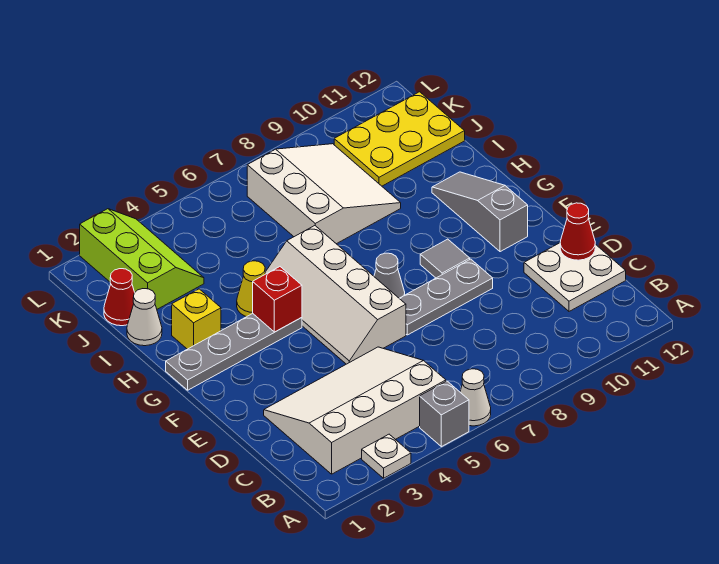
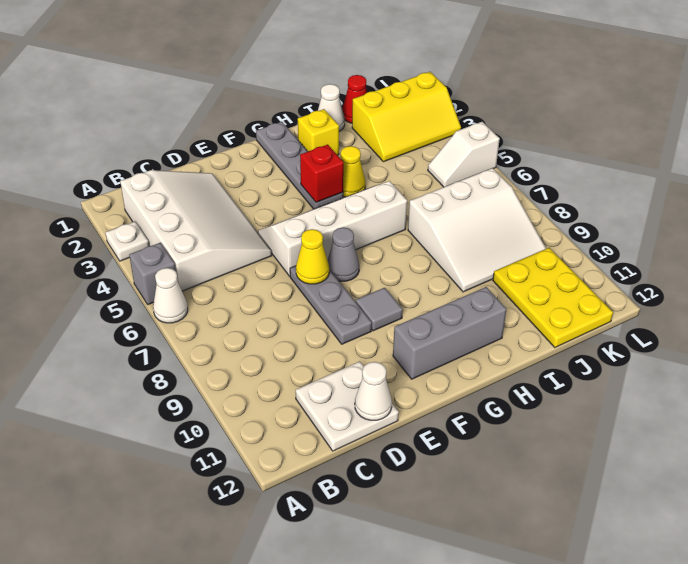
red cone D12 level 2 -> white cone D12 level 2
none -> yellow cone E7 level 2
grey slope F11:H11 level 1 top F -> grey brick F11:H11 level 1
lime slope J2:L3 level 1 top 2 -> yellow slope J2:L3 level 1 top 2
none -> white slope K5:L5 level 1 top L

